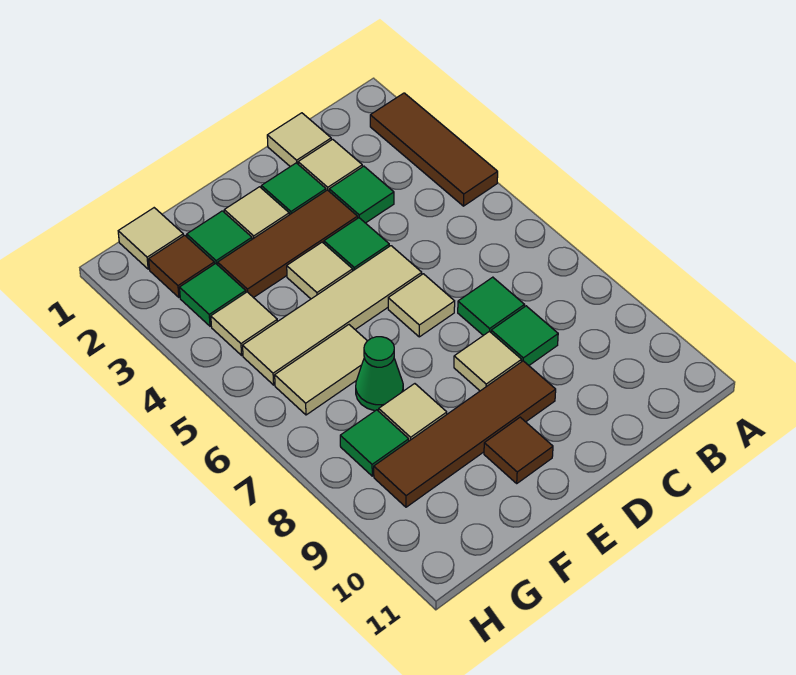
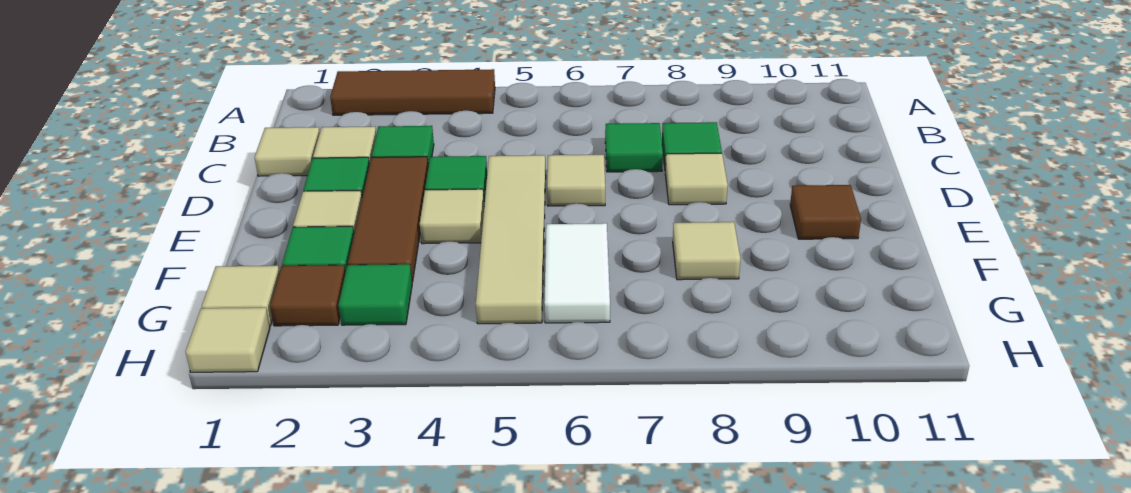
brown tile D9:G9 level 1 -> none
tan tile F6:G6 level 1 -> white tile F6:G6 level 1
green cone F7 level 1 -> none
tan tile G4 level 1 -> tan tile H1 level 1
green tile G8 level 1 -> none

